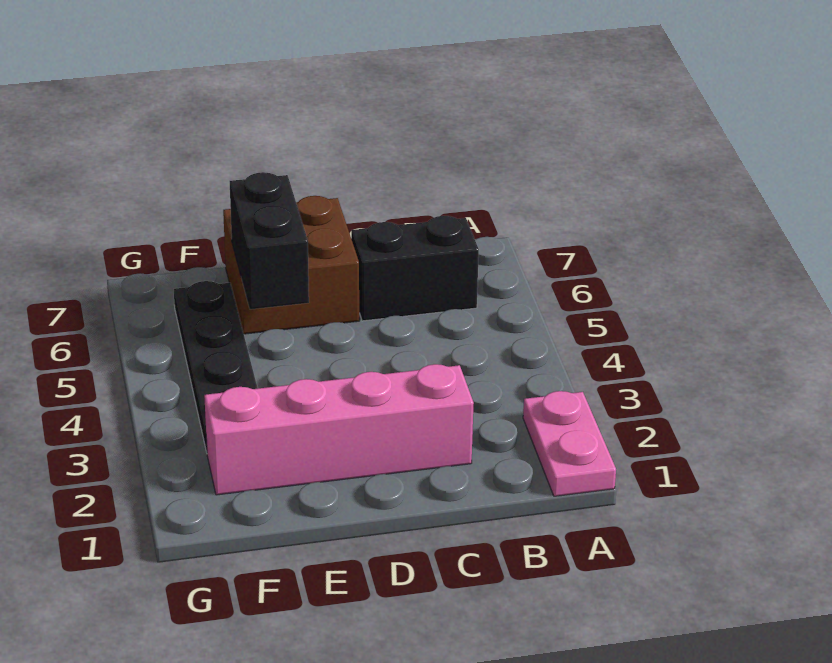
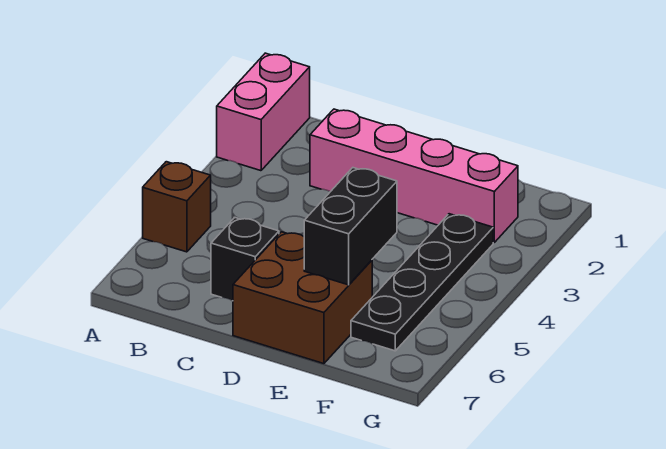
pink plate A1:A2 level 1 -> pink brick A1:A2 level 1
none -> brown brick A5 level 1
black brick B6:C6 level 1 -> black brick C6 level 1

